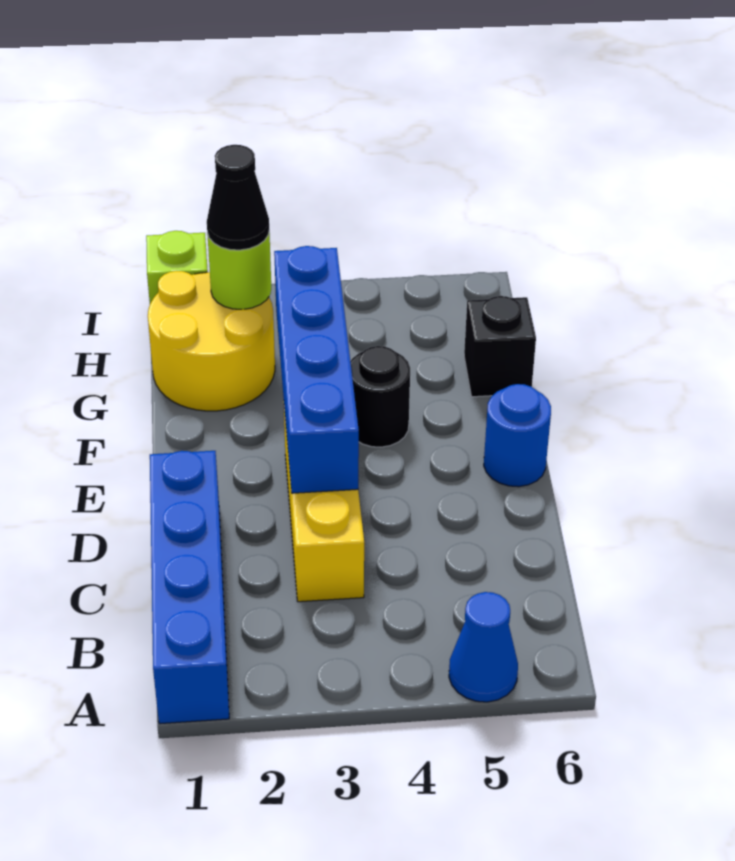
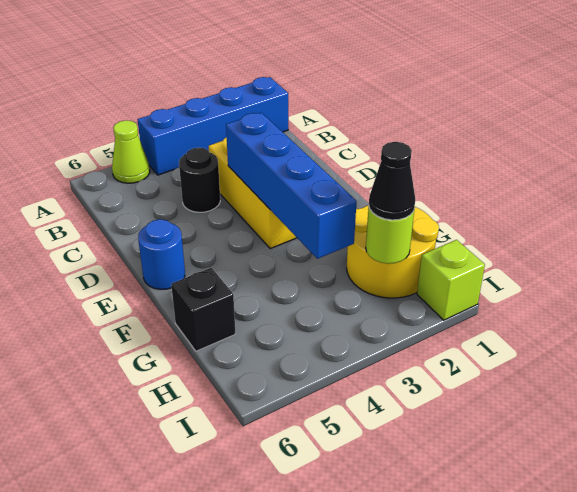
blue brick A1:D1 level 1 -> blue brick A1:A4 level 1
blue cone A5 level 1 -> lime cone A5 level 1
black round brick F4 level 1 -> black round brick C4 level 1

